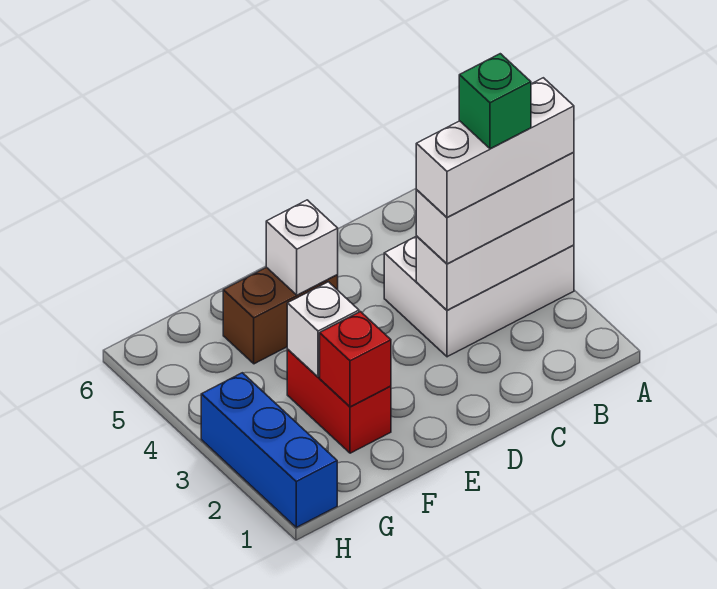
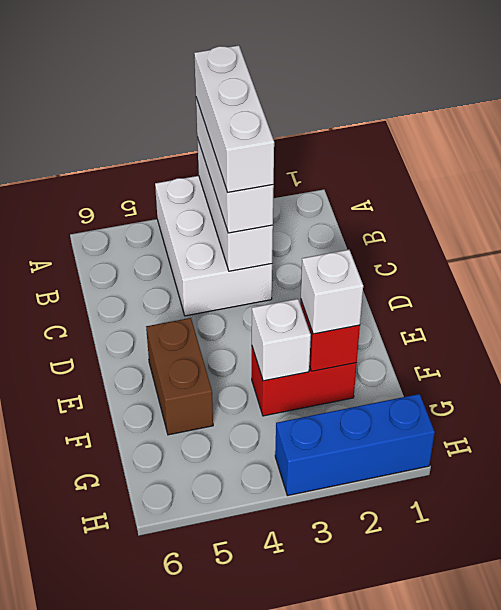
green brick B3 level 5 -> none
white brick E5 level 2 -> white brick F2 level 3

